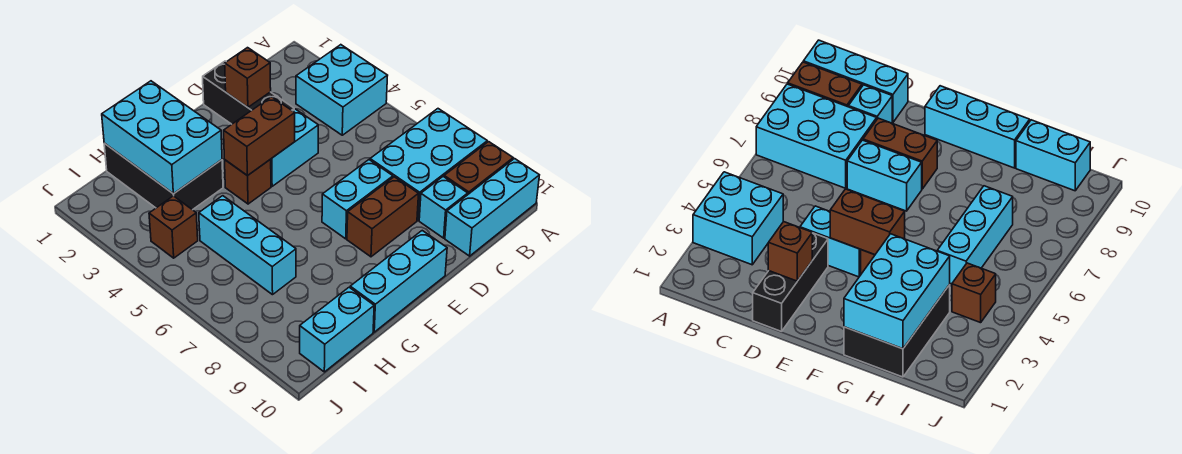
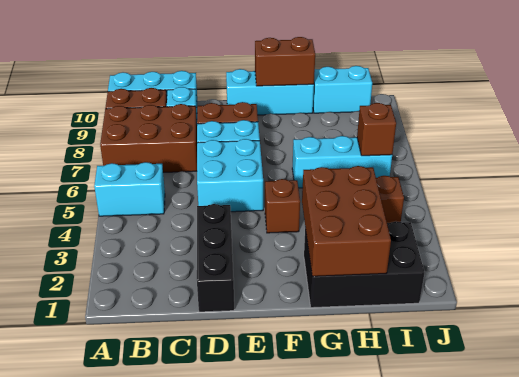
cyan brick A3:B4 level 1 -> cyan brick D5:E6 level 1
cyan brick A7:C8 level 1 -> brown brick A7:C8 level 1
brown brick D2 level 2 -> brown brick I6 level 2
cyan brick D4:E4 level 1 -> cyan brick A5:B5 level 1
brown brick E4:F4 level 2 -> brown brick F10:G10 level 2
black brick G1:H3 level 1 -> black brick G1:I2 level 1
cyan brick G1:H3 level 2 -> brown brick G1:H3 level 2
cyan brick H5:H7 level 1 -> cyan brick G6:I6 level 1

